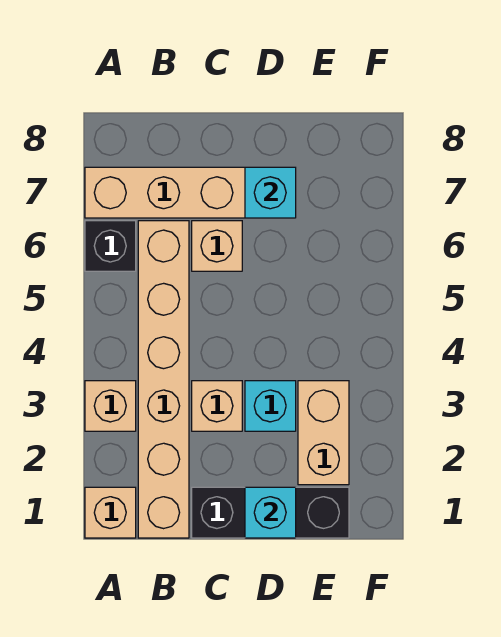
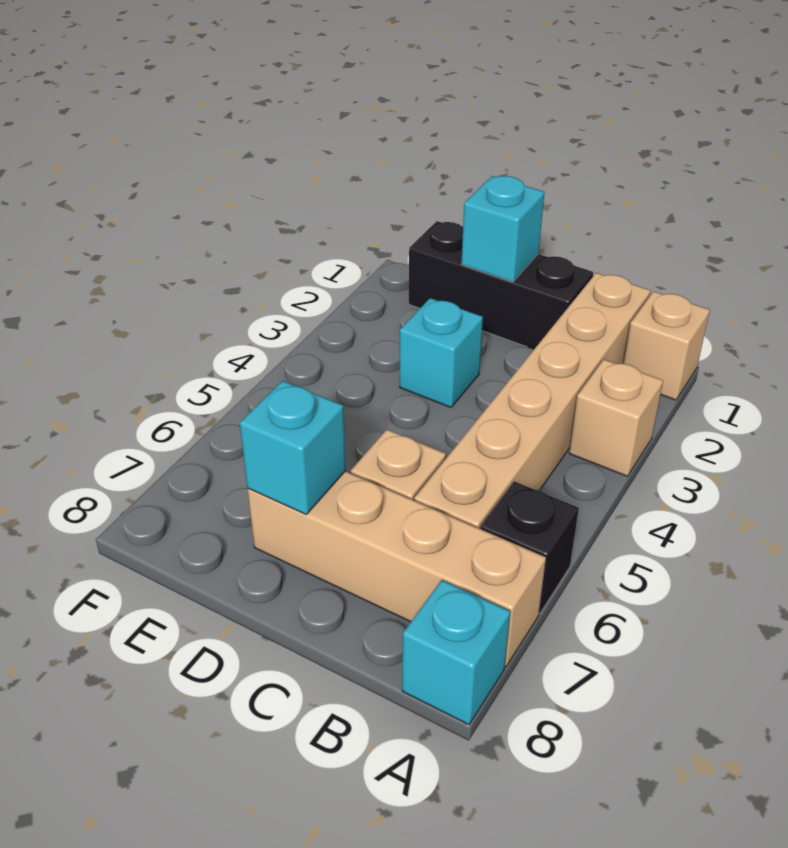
none -> cyan brick A8 level 1
tan brick C3 level 1 -> none
tan brick E2:E3 level 1 -> none

